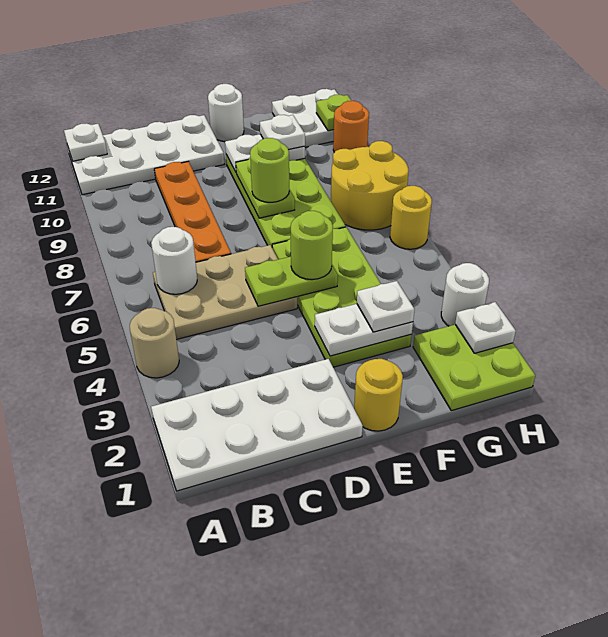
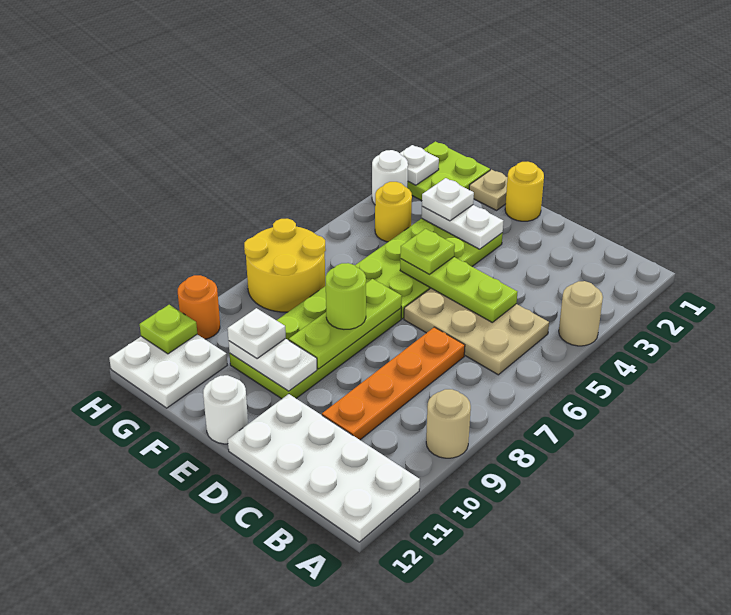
white plate A1:D2 level 1 -> none
none -> tan round brick A9 level 1
white plate A12 level 2 -> none
white round brick B6 level 2 -> none
lime plate D5:E5 level 2 -> lime plate C5:E5 level 2
lime round brick E5 level 3 -> lime plate E5 level 3
lime plate E8:E9 level 2 -> lime plate E7:E9 level 2
none -> tan plate F1 level 1
yellow round brick H6 level 1 -> yellow round brick G4 level 1

